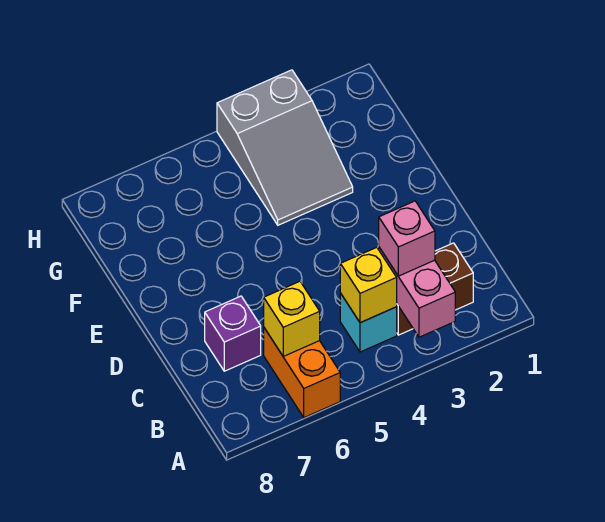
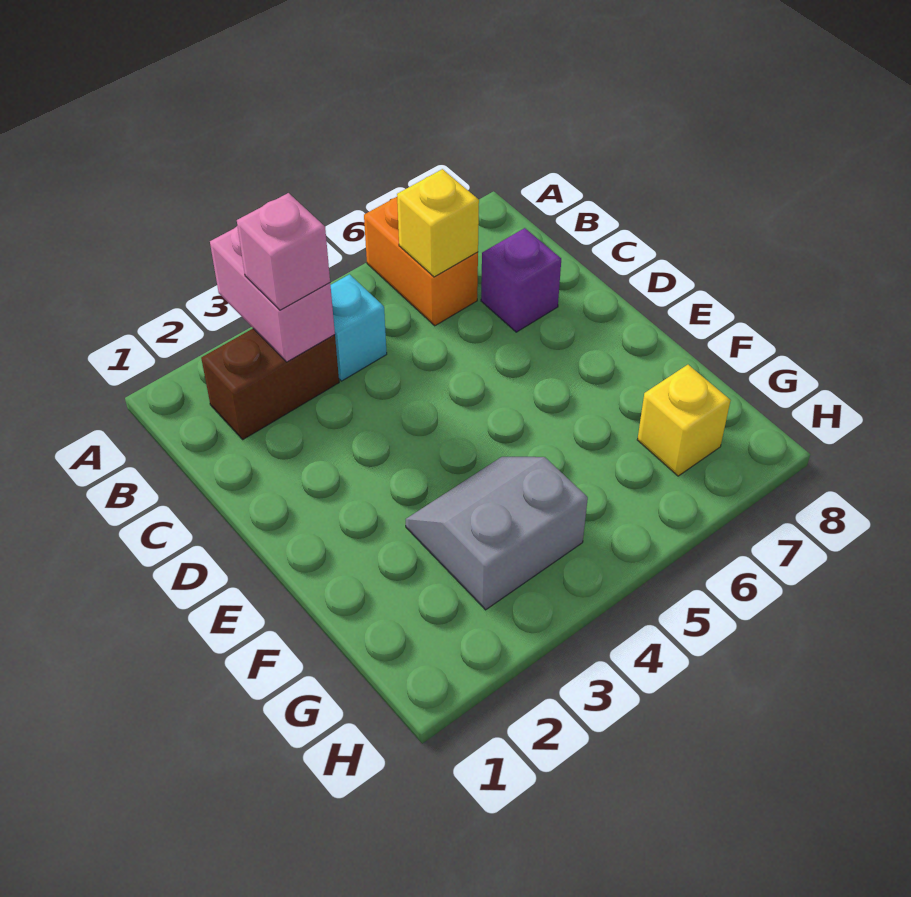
yellow brick B4 level 2 -> yellow brick G7 level 1
grey slope F3:H4 level 1 top H -> grey slope F3:G4 level 1 top G

